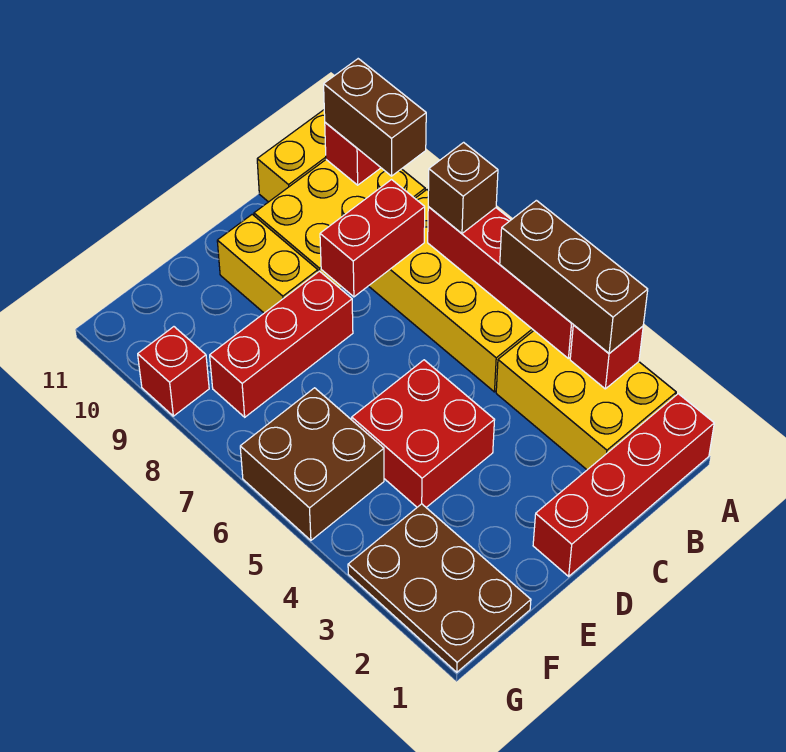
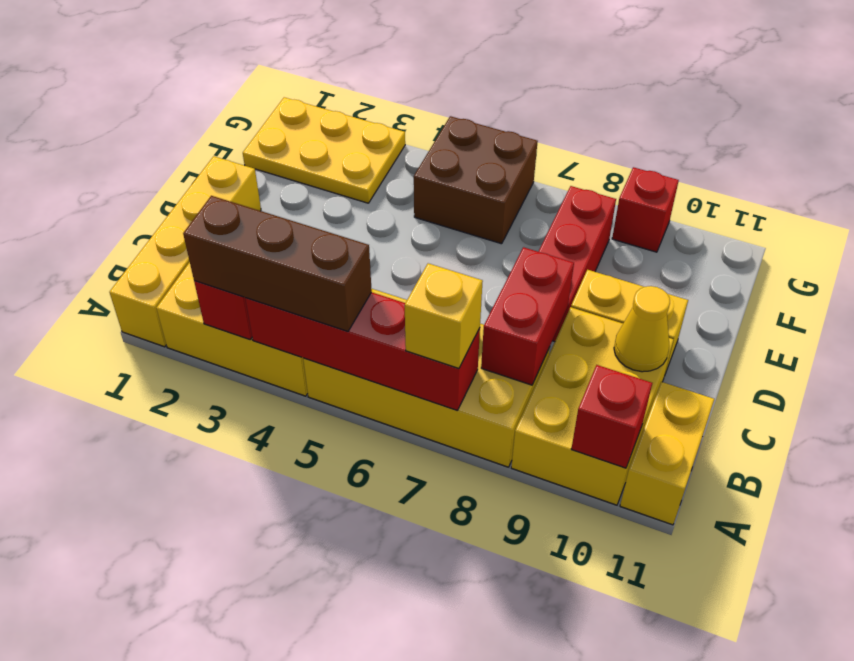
red brick A1:D1 level 1 -> yellow brick A1:D1 level 1
brown brick A7 level 3 -> yellow brick A7 level 3
brown brick A9:A10 level 3 -> none
none -> yellow cone C10 level 2
red brick D4:E5 level 1 -> none
brown plate F1:G3 level 1 -> yellow plate F1:G3 level 1

